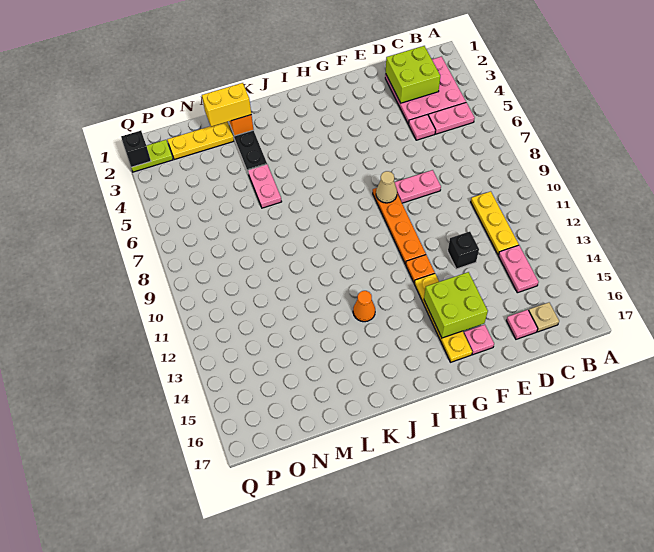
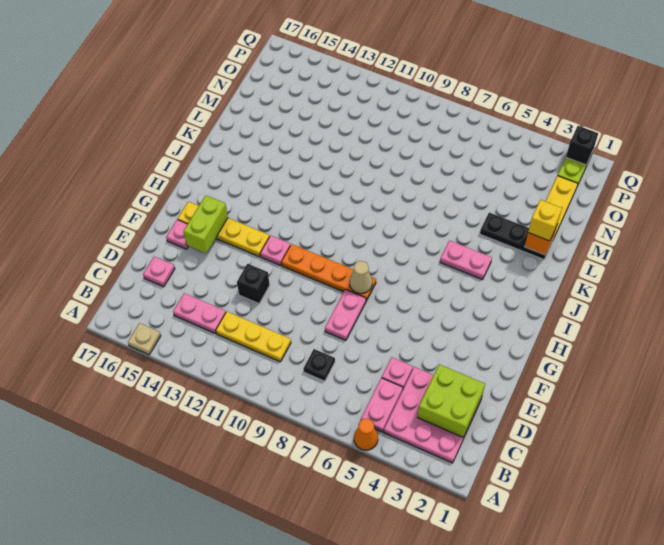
none -> black plate C8 level 1
tan plate C16 level 1 -> tan plate A15 level 1
lime brick F14:G15 level 2 -> lime brick F15:G15 level 2
orange plate G12 level 1 -> pink plate G12 level 1
orange cone J13 level 1 -> orange cone A5 level 1
yellow brick L2:M2 level 3 -> yellow brick L2 level 3
pink plate L5:L6 level 1 -> pink plate J4:J5 level 1

